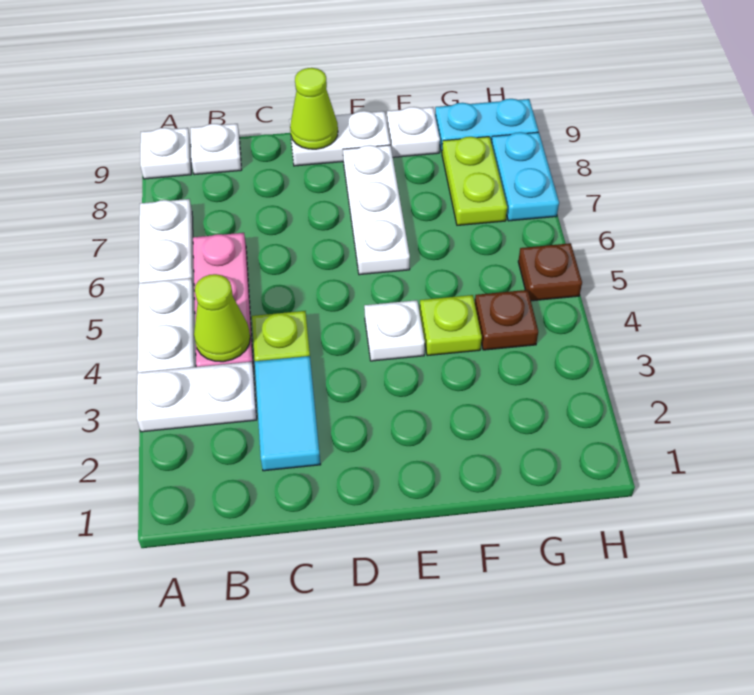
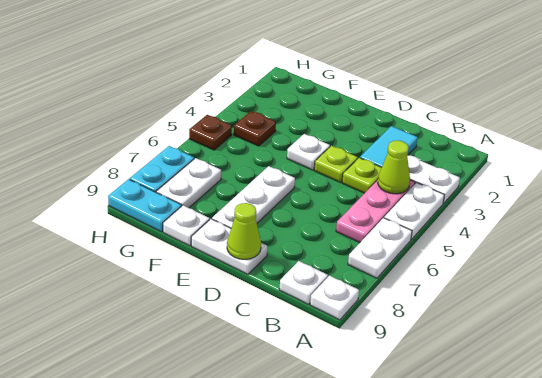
lime plate F4 level 1 -> lime plate D4 level 1
lime plate G7:G8 level 1 -> white plate G7:G8 level 1

